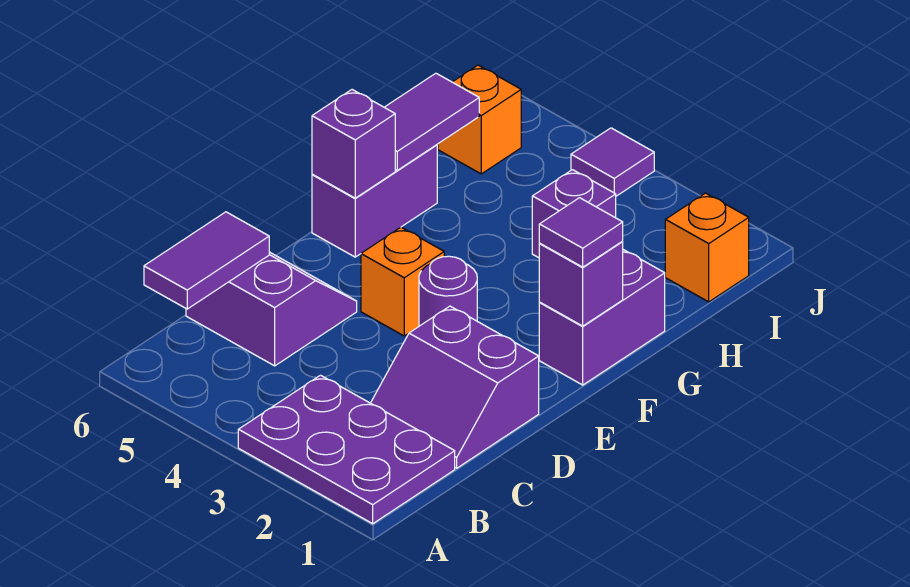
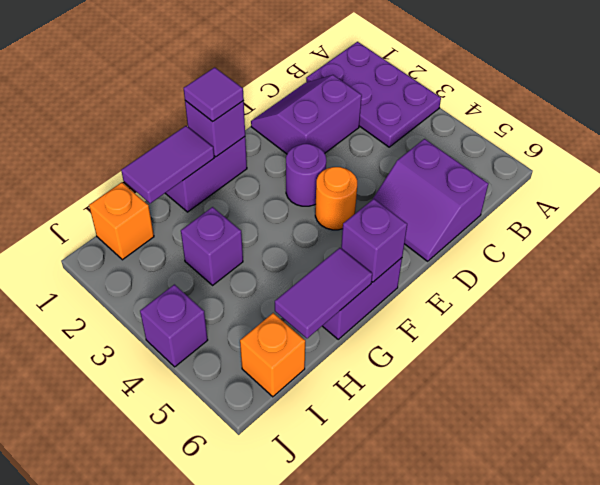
purple tile B6:C6 level 2 -> purple tile G1:H1 level 2
purple slope C1:D2 level 1 top D -> purple slope C1:D2 level 1 top 2
orange brick E4 level 1 -> orange round brick E4 level 1
purple tile J4 level 1 -> purple brick J4 level 1

